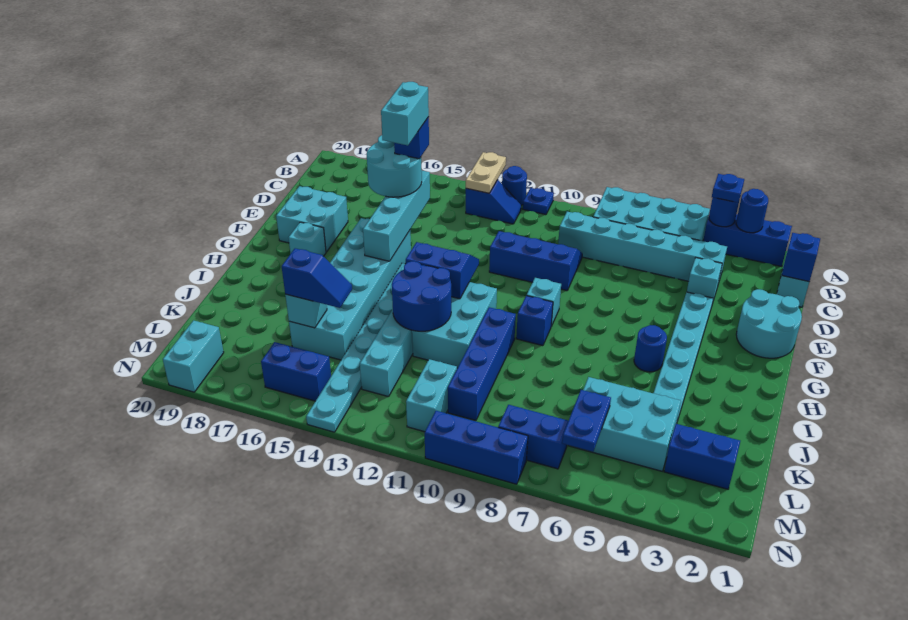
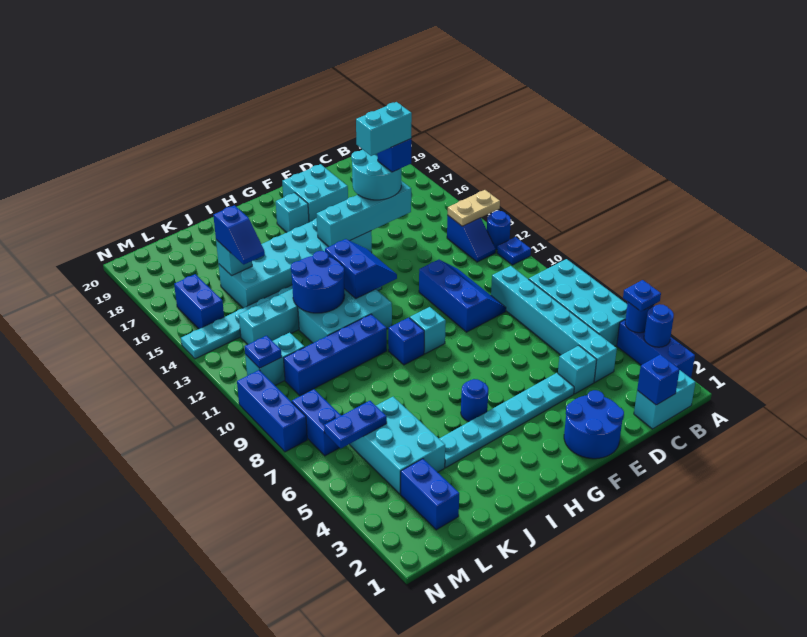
cyan round brick E1:F2 level 1 -> blue round brick E1:F2 level 1
none -> blue plate M11 level 2
cyan brick M19:N19 level 1 -> none

